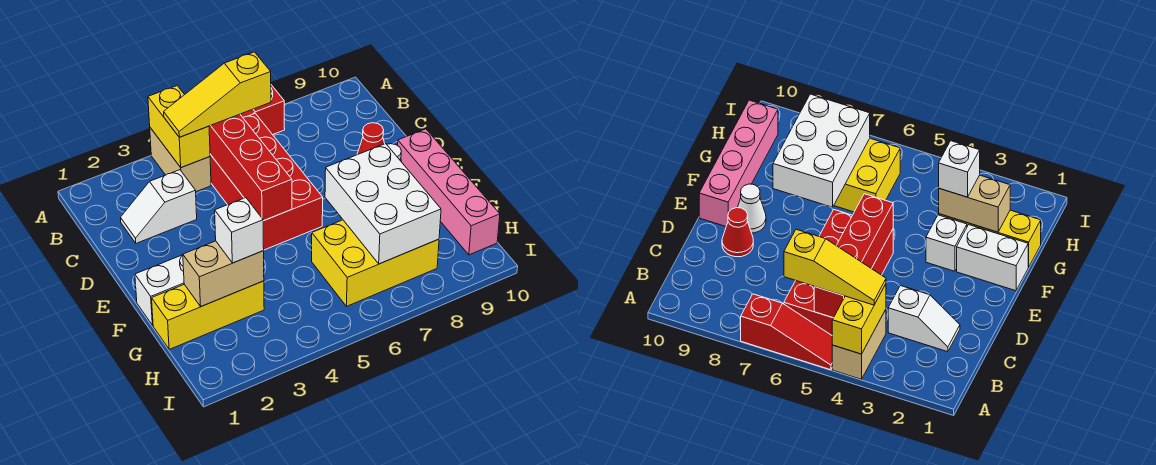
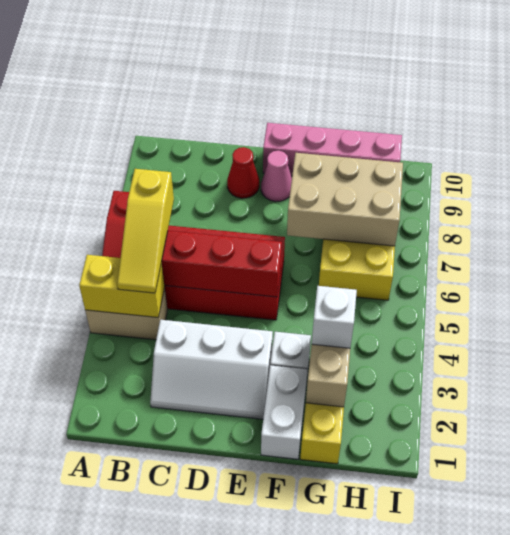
white slope C2:C3 level 1 top 3 -> white slope C2:E3 level 1 top 3
white cone E9 level 1 -> pink cone E9 level 1
white brick F7:H8 level 2 -> tan brick F7:H8 level 2

